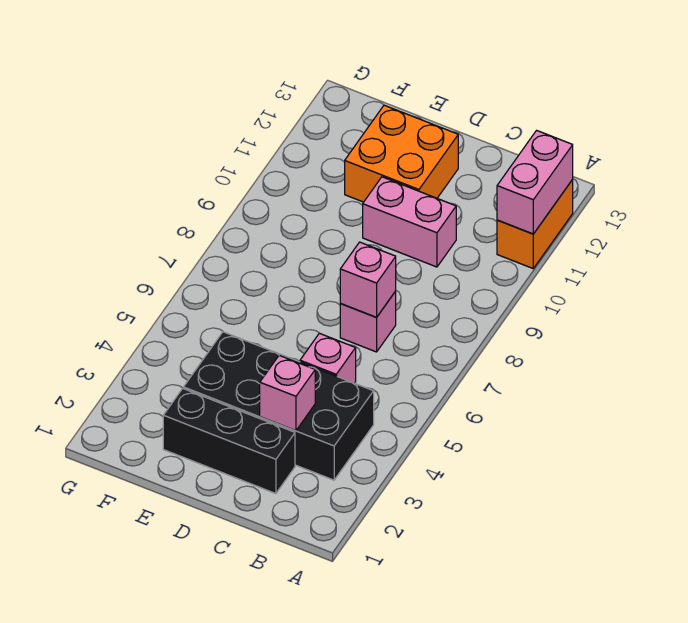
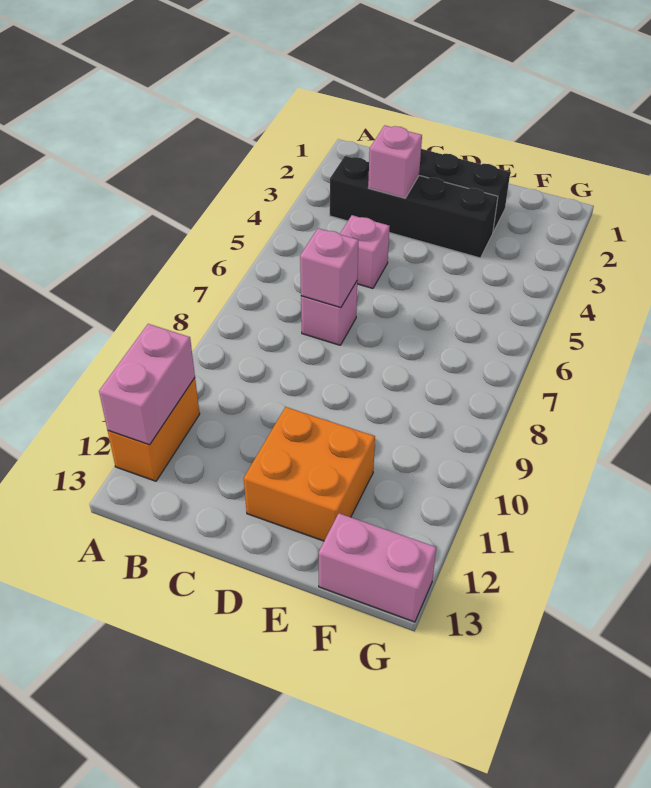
black brick B3:E4 level 1 -> black brick B3:E3 level 1
pink brick C10:D10 level 1 -> pink brick F13:G13 level 1

